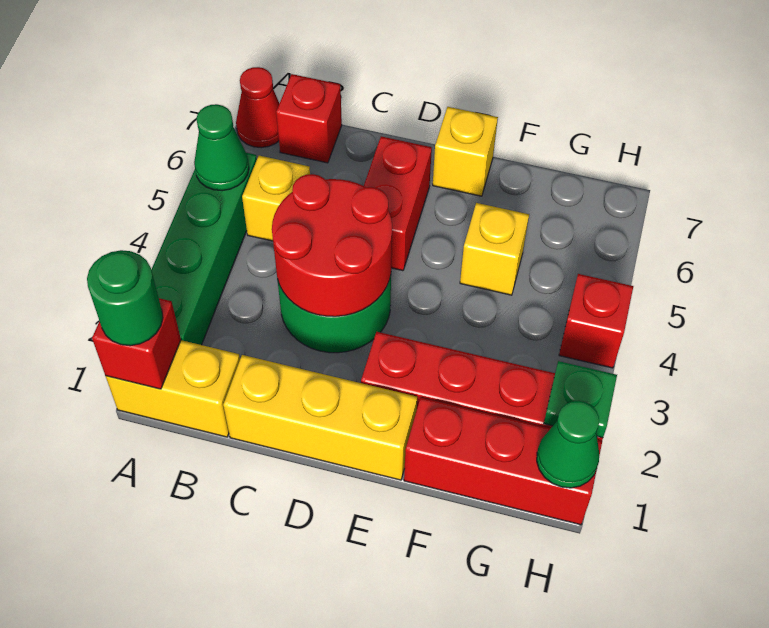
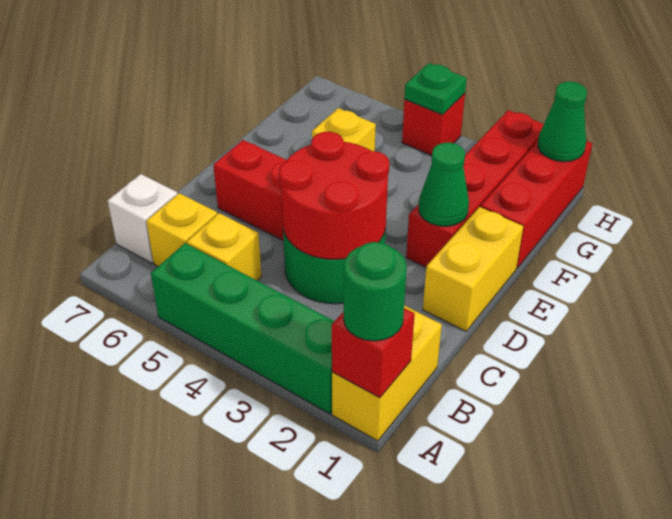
green cone A5 level 2 -> green cone E2 level 2
red cone A7 level 1 -> none
red brick B7 level 1 -> white brick B7 level 1
yellow brick C1:E1 level 1 -> yellow brick D1:E1 level 1
yellow brick E7 level 1 -> yellow brick B6 level 1
green plate H2 level 2 -> green plate H4 level 2

